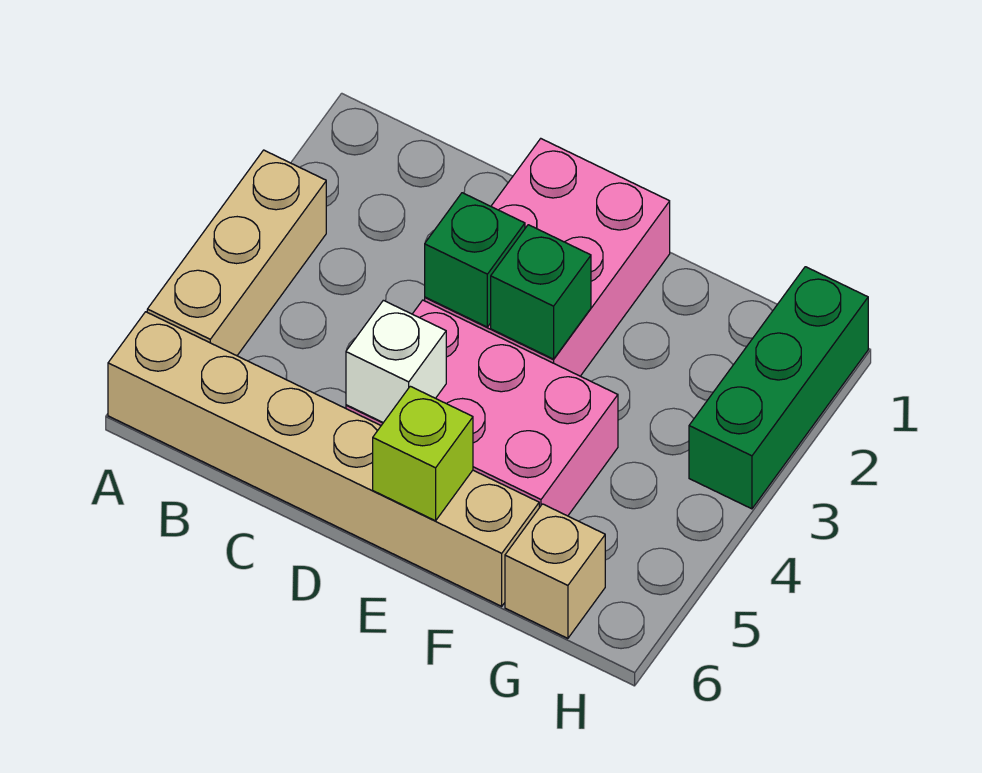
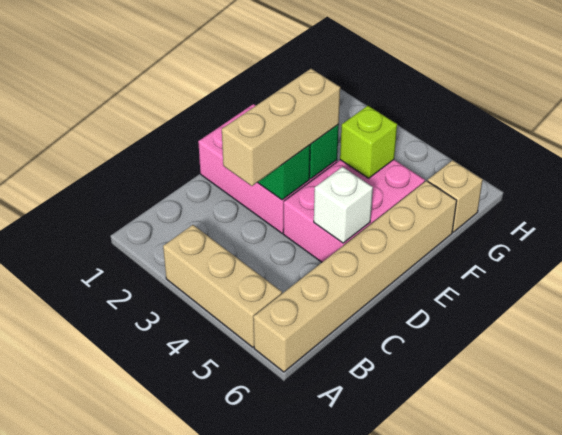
none -> tan brick C3:E3 level 3
lime brick E6 level 2 -> lime brick F4 level 2
green brick H1:H3 level 1 -> none

